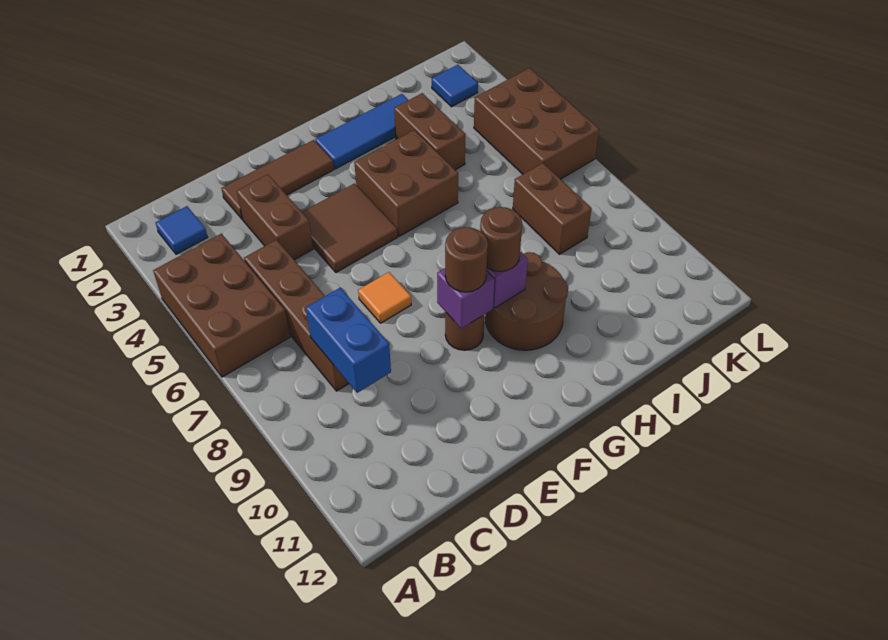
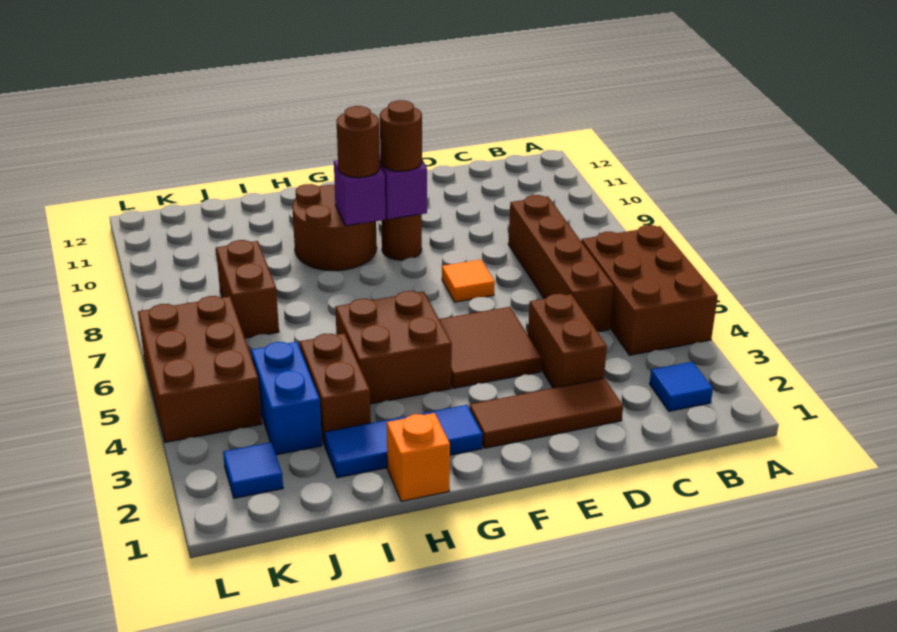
blue brick C8:C9 level 2 -> blue brick J3:J4 level 1
none -> orange brick H1 level 1

